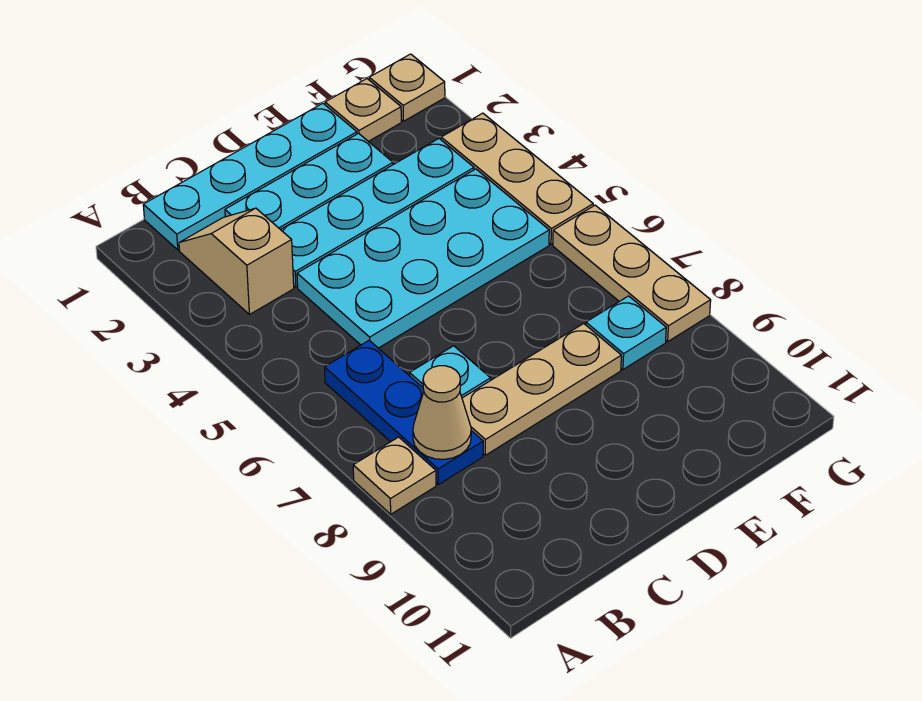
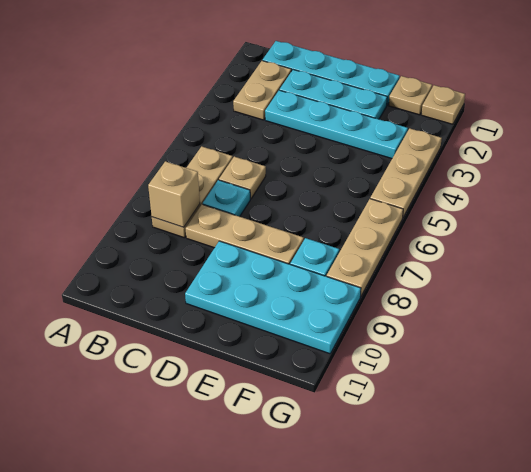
tan plate A8 level 1 -> tan plate C6 level 1
tan slope B2:B3 level 1 top 3 -> tan plate B2:B3 level 1
blue plate B6:B8 level 1 -> tan plate B6:B8 level 1
tan cone B8 level 2 -> tan brick B8 level 2
cyan plate C4:F5 level 1 -> cyan plate D9:G10 level 1

